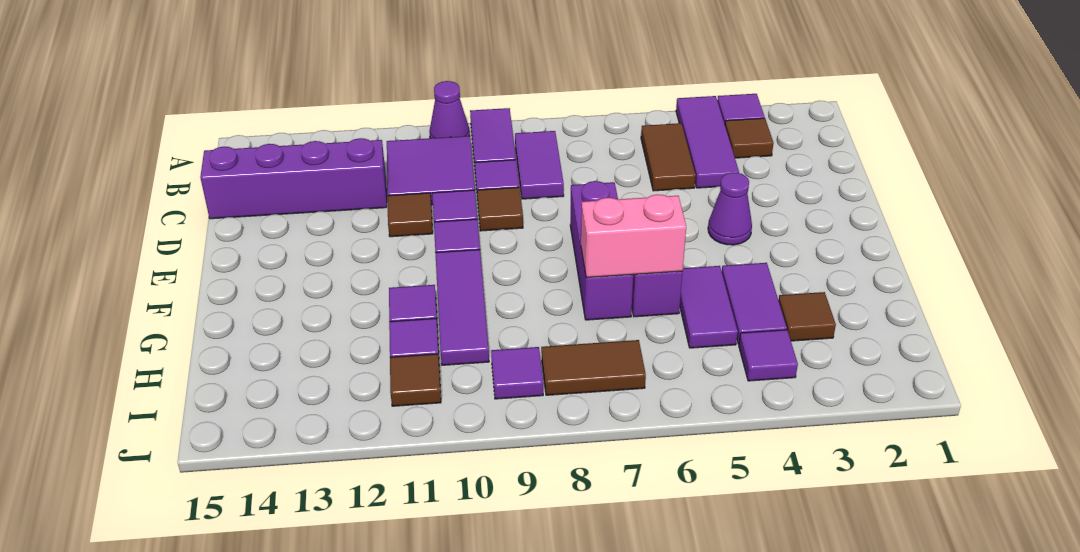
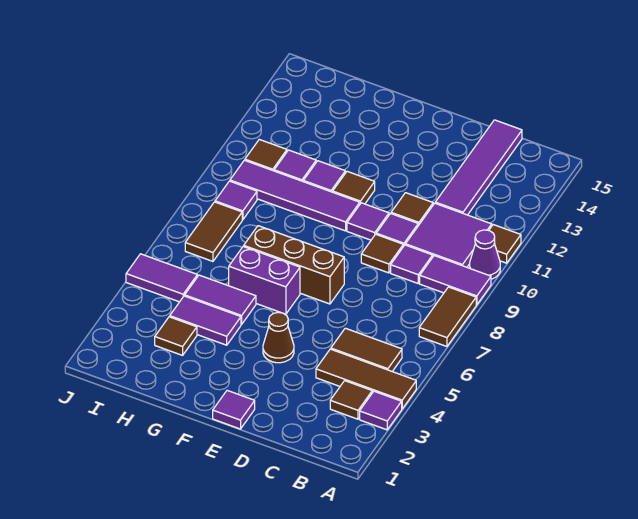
purple tile A4:C4 level 1 -> brown tile A4:C4 level 1
none -> brown tile A7:A8 level 1
none -> brown tile A11 level 1
purple tile B8:C8 level 1 -> purple tile I5:J5 level 1
purple brick C12:C15 level 1 -> purple tile C12:C15 level 1
purple cone E4 level 1 -> brown cone E4 level 1
purple brick E7:G7 level 1 -> brown brick E7:G7 level 1
purple tile F10:H10 level 1 -> purple tile F10:I10 level 1
none -> brown tile F11 level 1
pink brick G6:G7 level 2 -> none
purple tile I4 level 1 -> purple tile E1 level 1

